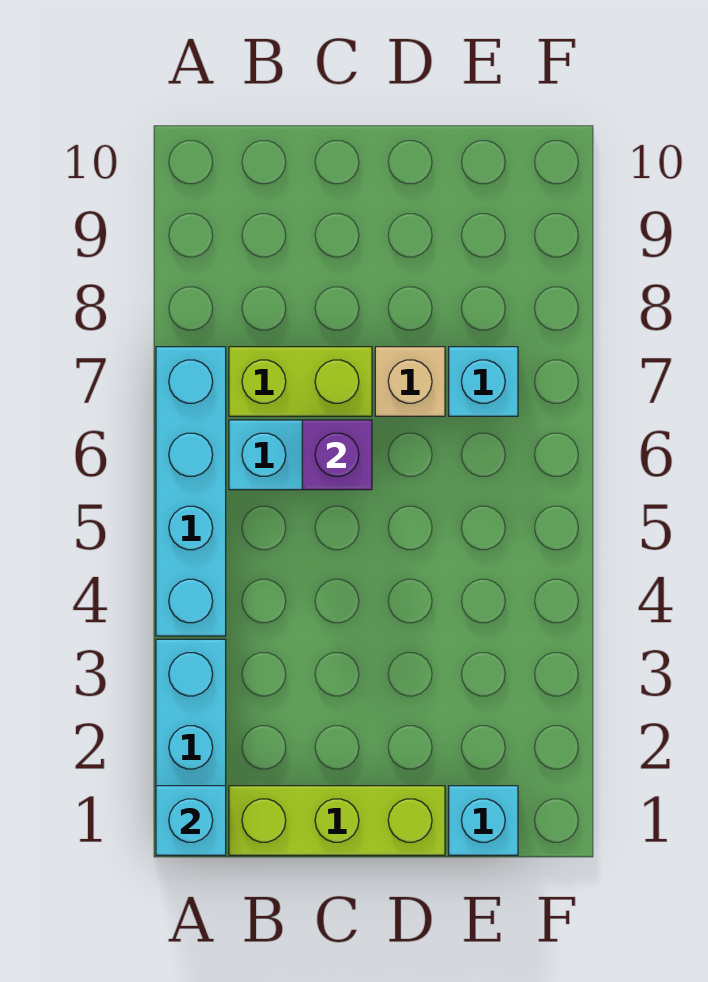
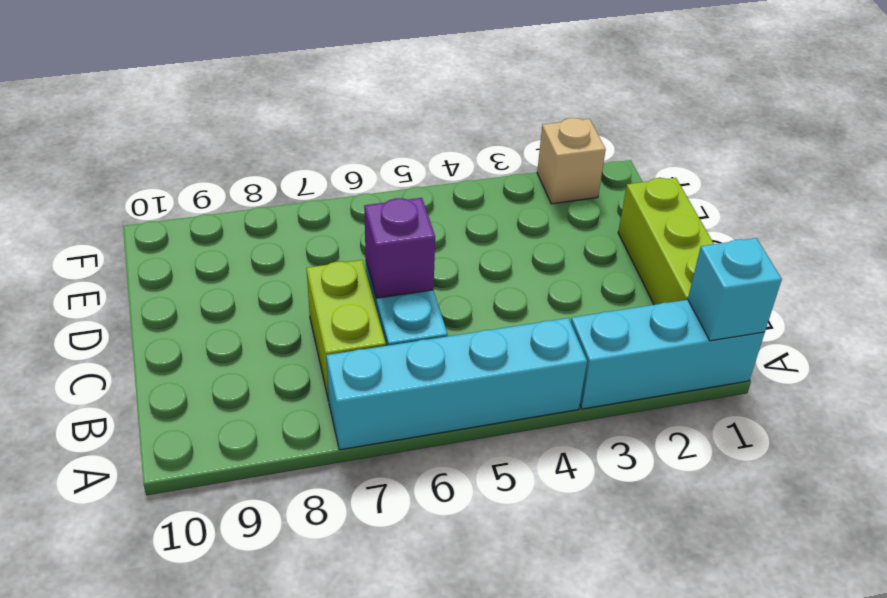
tan brick D7 level 1 -> tan brick F2 level 1
cyan brick E1 level 1 -> none
cyan brick E7 level 1 -> none

